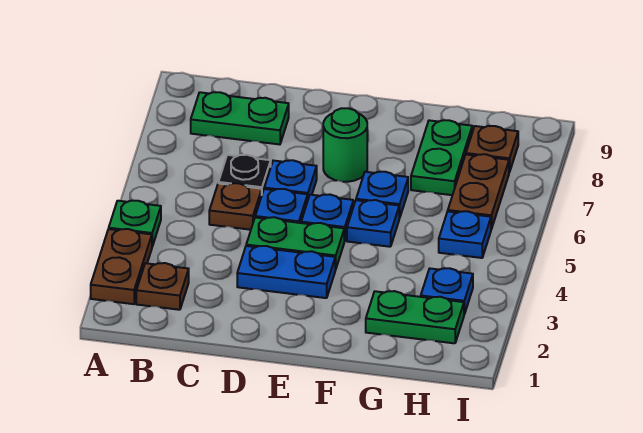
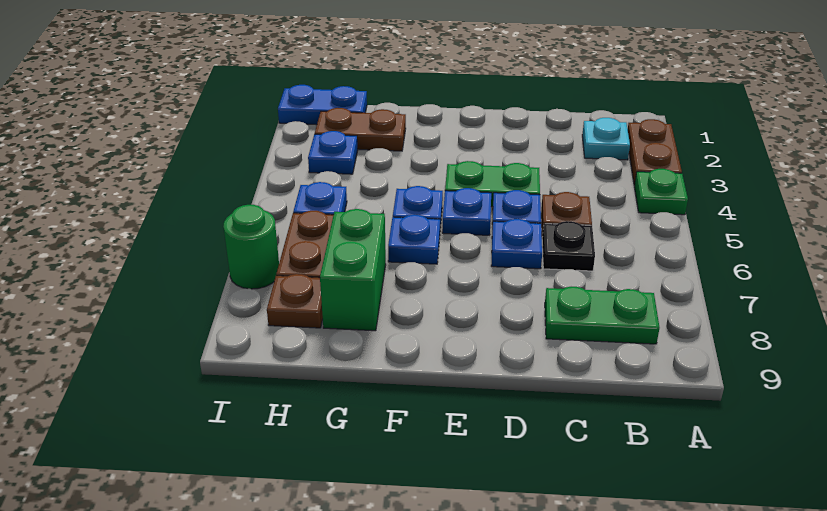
brown plate B2 level 1 -> cyan plate B2 level 1
blue plate D3:E3 level 1 -> blue plate H1:I1 level 1
green round brick E7 level 1 -> green round brick I7 level 1
green plate G2:H2 level 1 -> brown plate G2:H2 level 1
green plate G7:G8 level 1 -> green brick G7:G8 level 1

